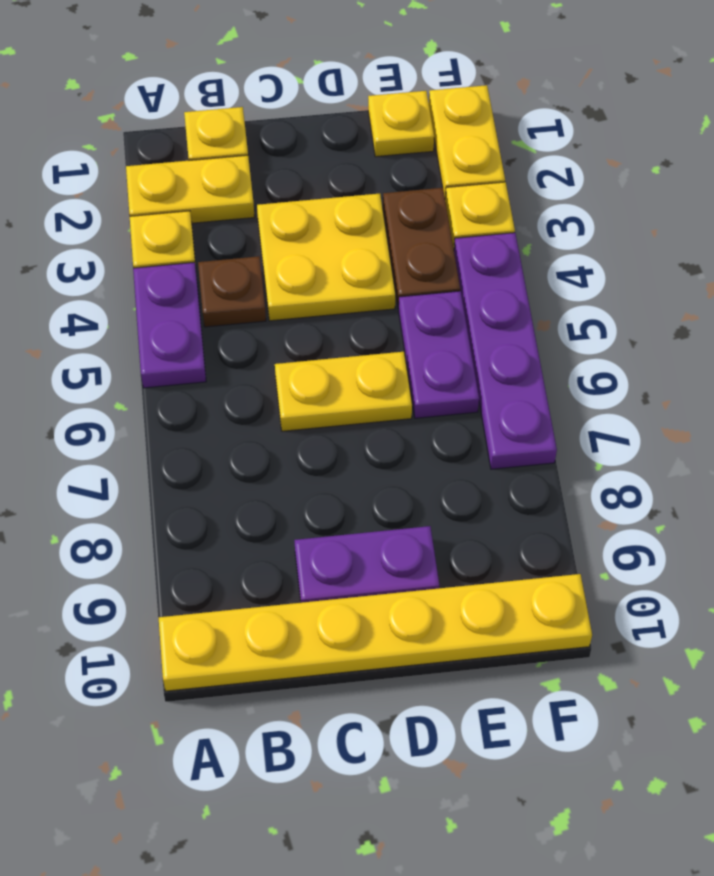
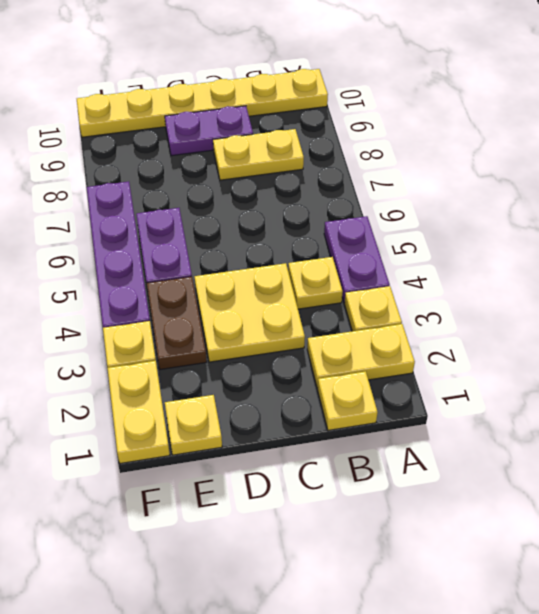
brown plate B4 level 1 -> yellow plate B4 level 1
yellow plate C6:D6 level 1 -> yellow plate B8:C8 level 1

